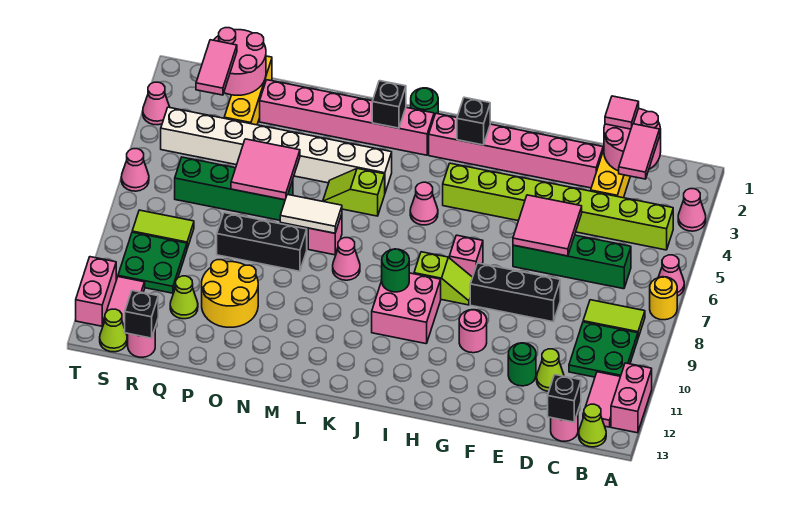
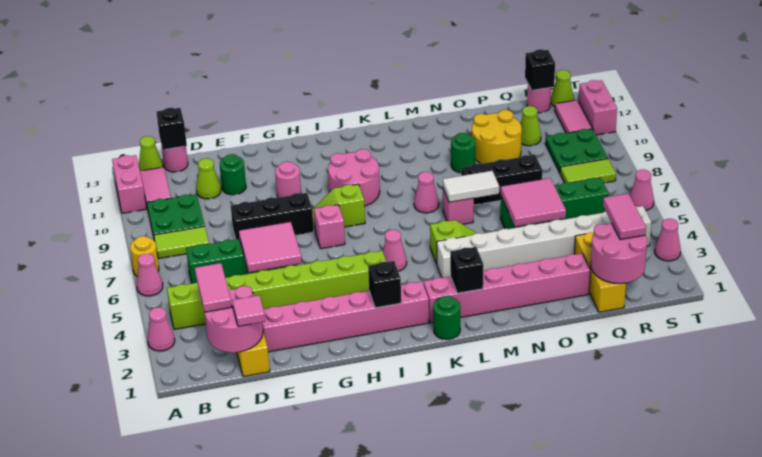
pink brick I9:J10 level 1 -> pink round brick I9:J10 level 1
green round brick J9 level 2 -> green round brick N10 level 1

